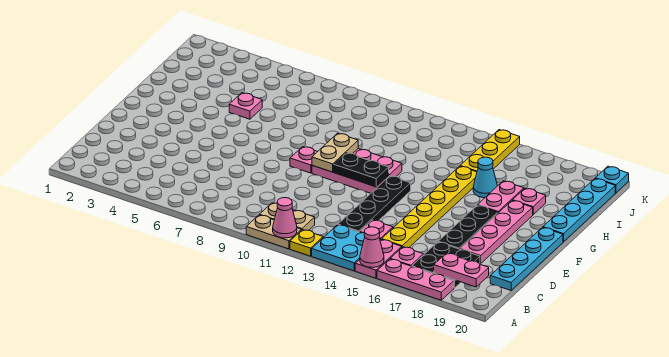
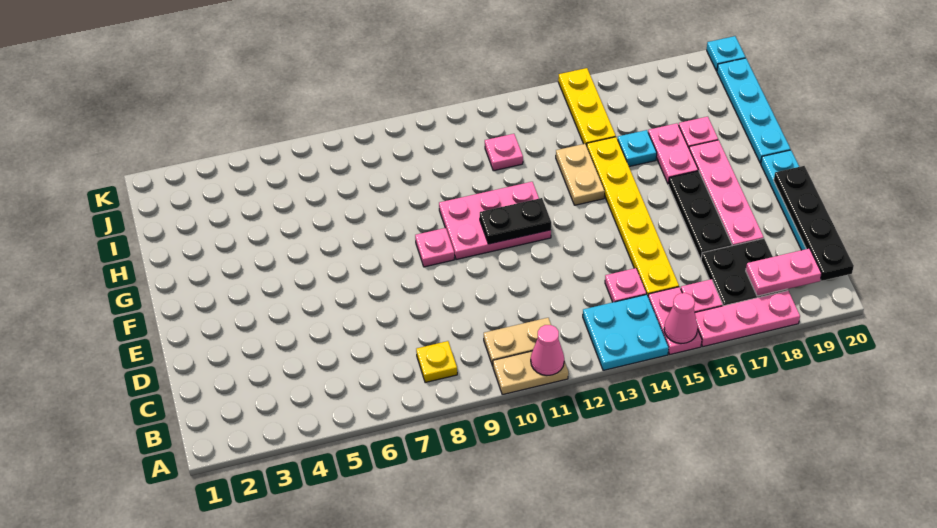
yellow plate A12 level 1 -> yellow plate B8 level 1
black plate C13:F13 level 1 -> black plate B20:E20 level 2
tan plate F10:G10 level 2 -> tan plate G14:H14 level 1
pink plate H5 level 1 -> pink plate I12 level 1
cyan cone H16 level 1 -> cyan plate H16 level 1

